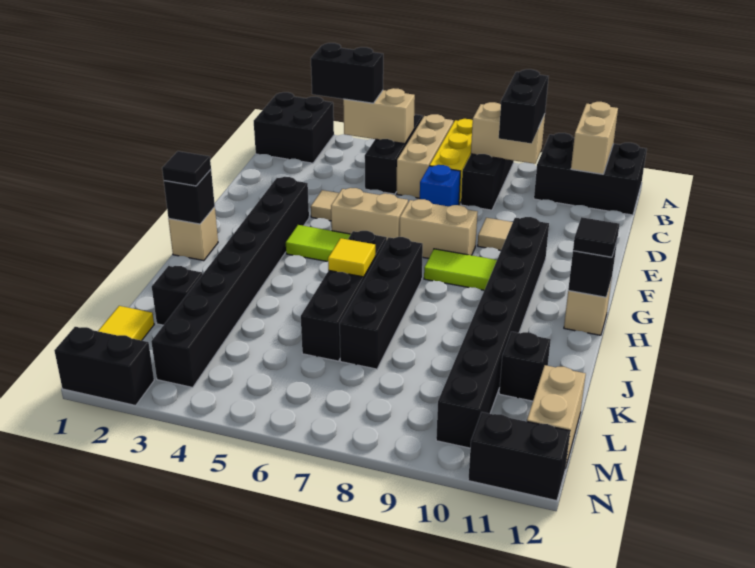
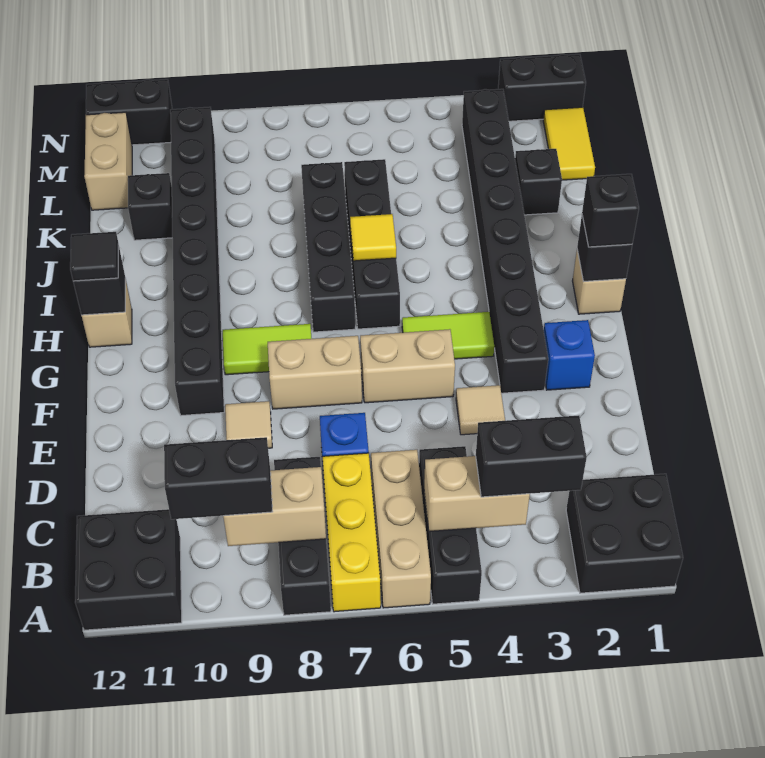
black brick A10:B12 level 1 -> black brick A11:B12 level 1
tan brick A11:B11 level 2 -> none
black brick B9:C9 level 3 -> black brick B9:B10 level 3
none -> blue brick F2 level 1
black tile H1 level 3 -> black brick H1 level 3

